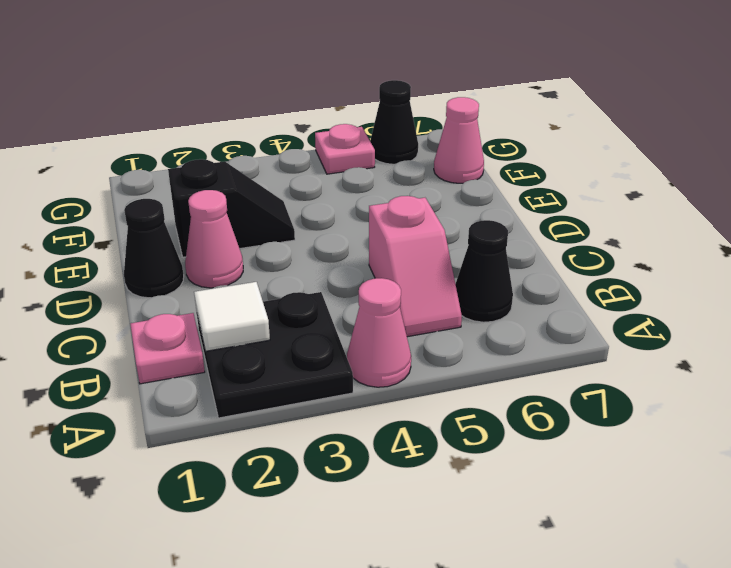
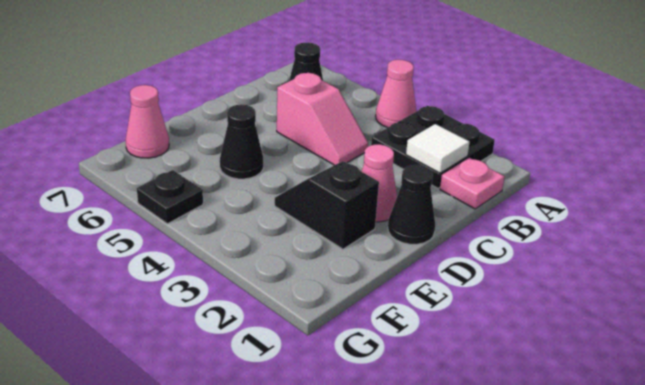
pink slope B5:C5 level 1 top C -> pink slope C4:C5 level 1 top 5
pink plate G5 level 1 -> black plate G5 level 1
black cone G6 level 1 -> black cone E5 level 1

